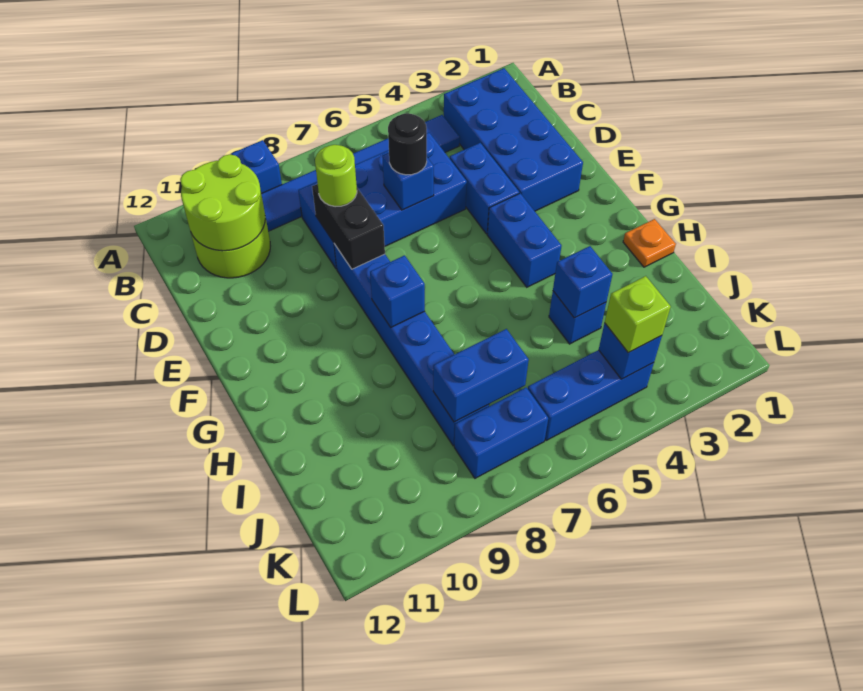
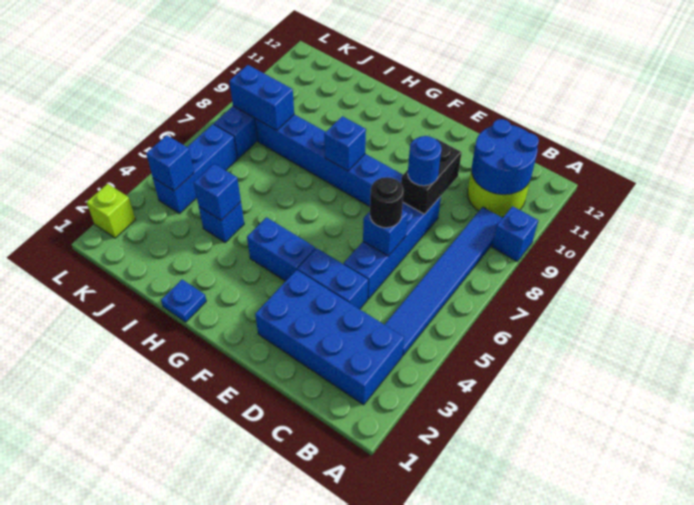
lime round brick B10:C11 level 2 -> blue round brick B10:C11 level 2
blue brick C5:D8 level 1 -> blue brick D5:D8 level 1
black brick D8:E8 level 2 -> black brick D8:D9 level 2
lime round brick D8 level 3 -> blue round brick D8 level 3
orange plate H1 level 1 -> blue plate H1 level 1
blue brick J7:J8 level 2 -> blue brick J8:K8 level 2
lime brick K4 level 3 -> lime brick L2 level 1

